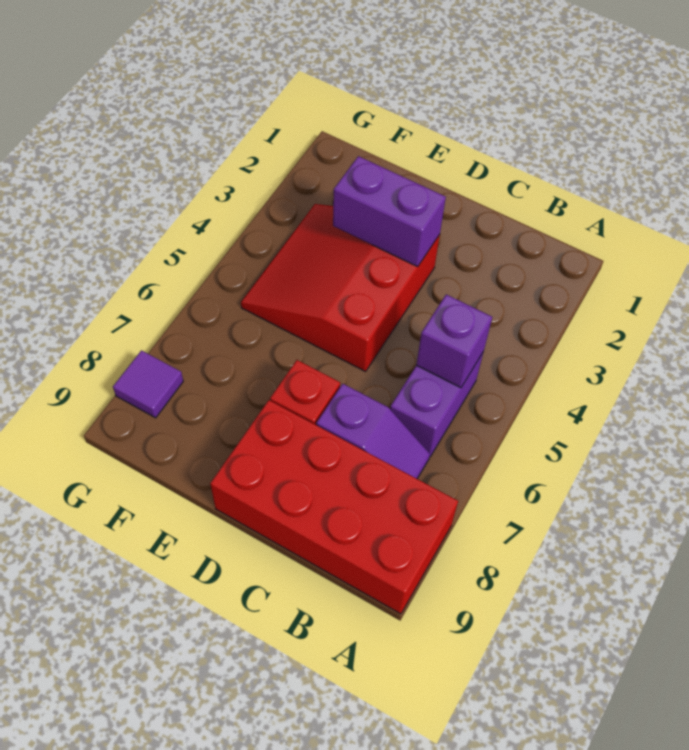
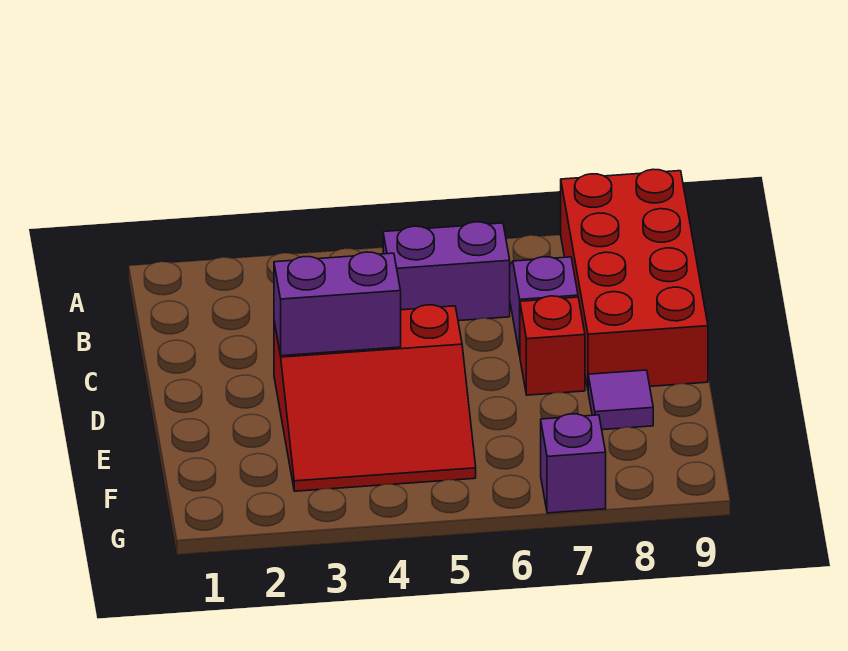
purple brick B5 level 2 -> purple brick G7 level 1
purple brick D3:E3 level 2 -> purple brick D3:D4 level 2
purple tile G8 level 1 -> purple tile E8 level 1

